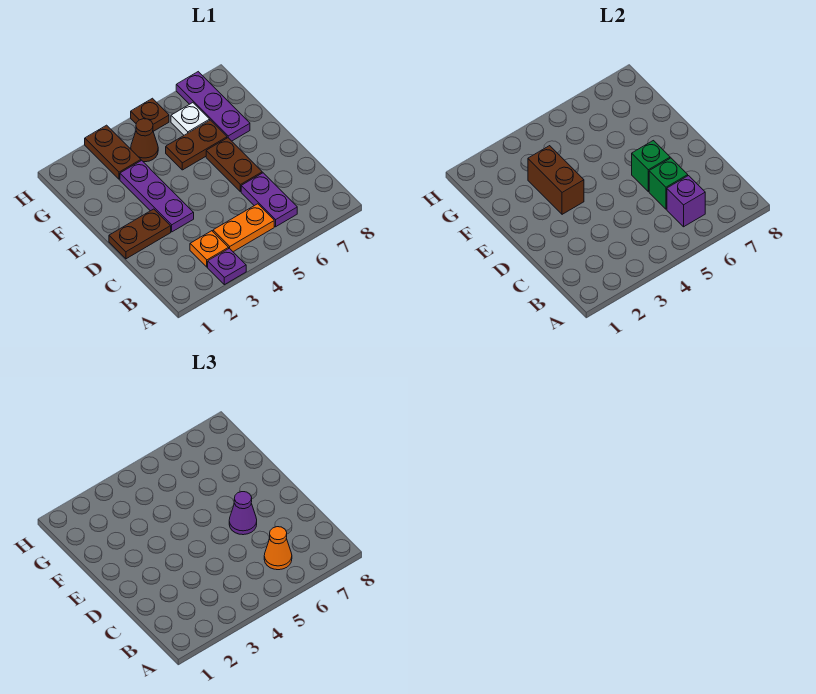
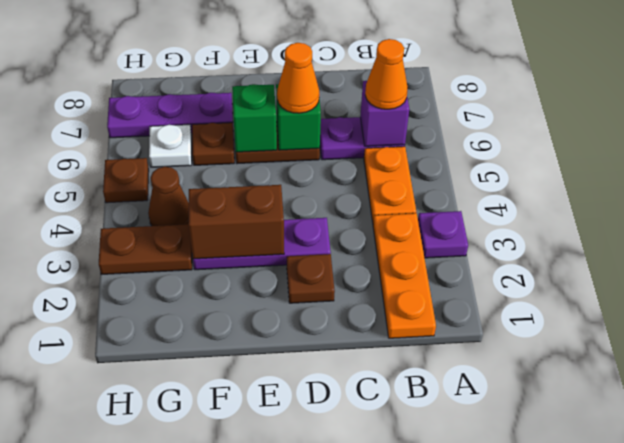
orange plate B3 level 1 -> orange plate B1:B3 level 1
green brick C6 level 2 -> green brick E6 level 2
brown plate D1:D2 level 1 -> brown plate D2 level 1
purple cone D6 level 3 -> orange cone D6 level 3
brown plate F5:F6 level 1 -> brown plate F6 level 1

